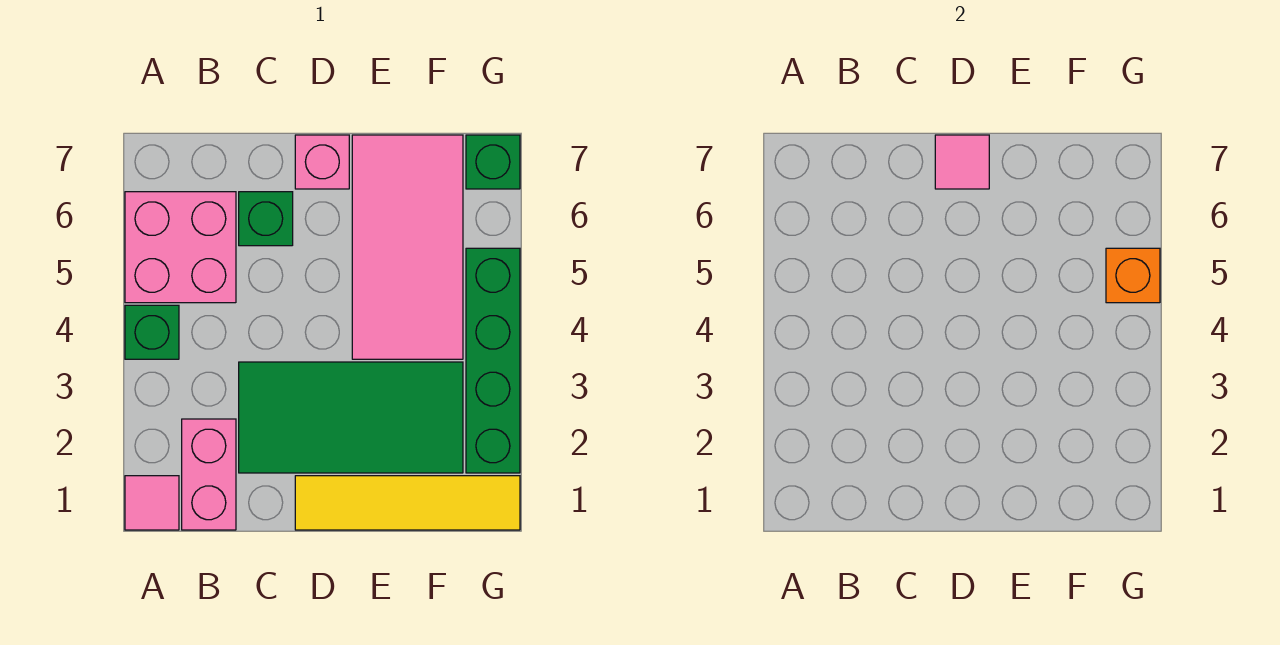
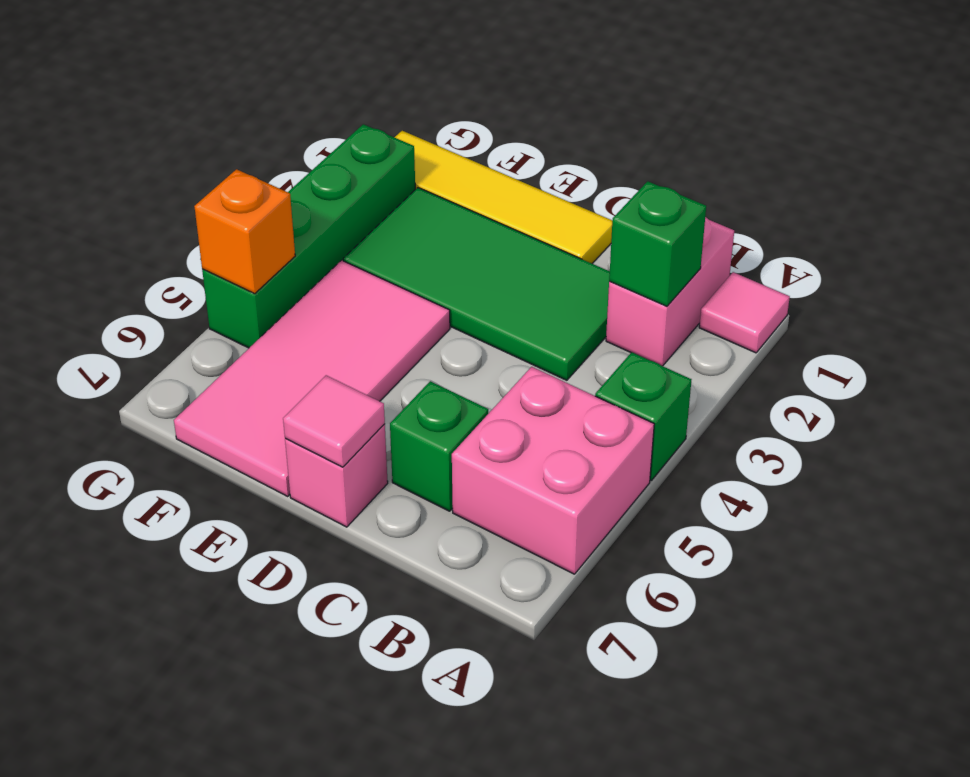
green brick G7 level 1 -> green brick B2 level 2

